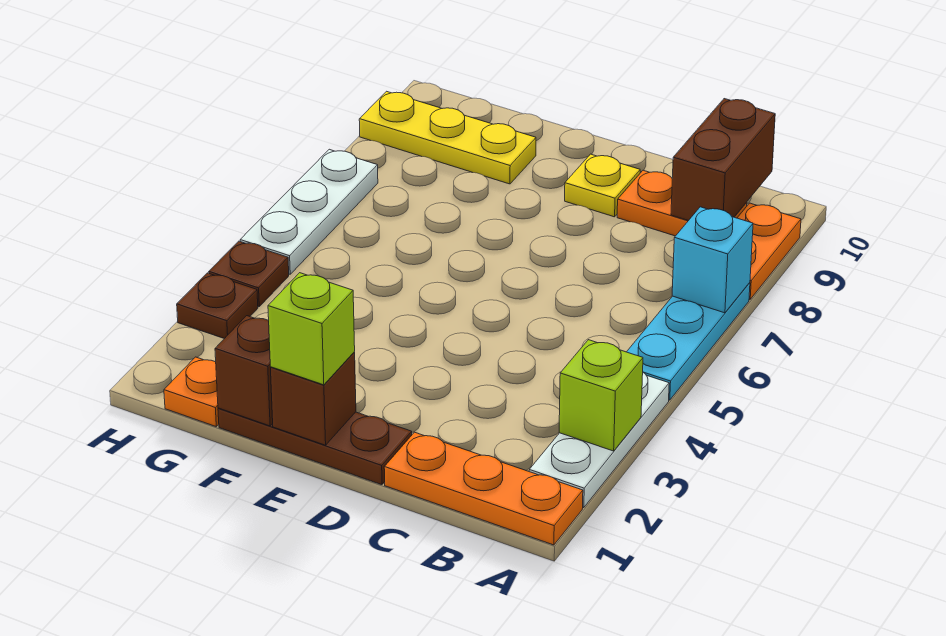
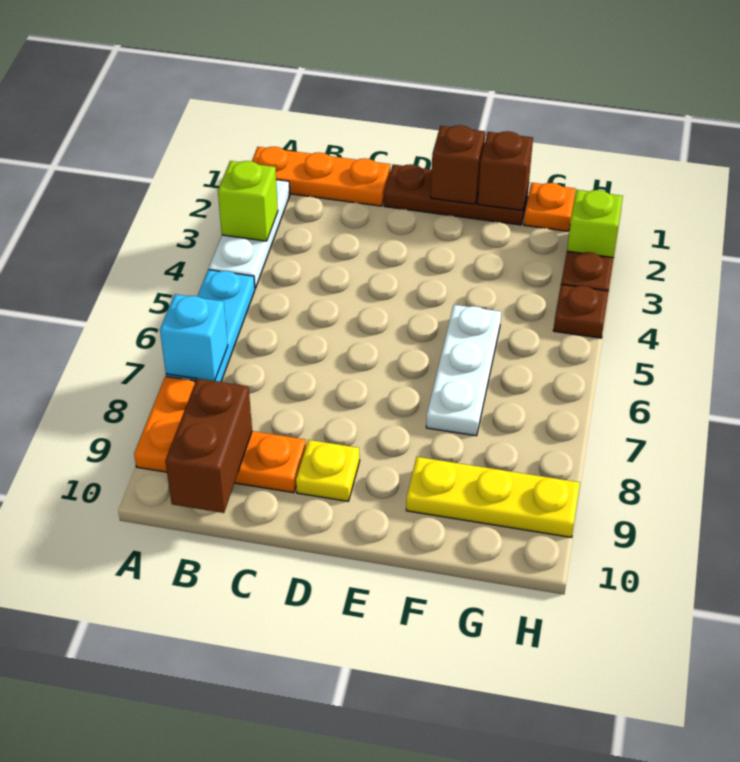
lime brick E1 level 3 -> lime brick H2 level 1
white plate H5:H7 level 1 -> white plate F5:F7 level 1

